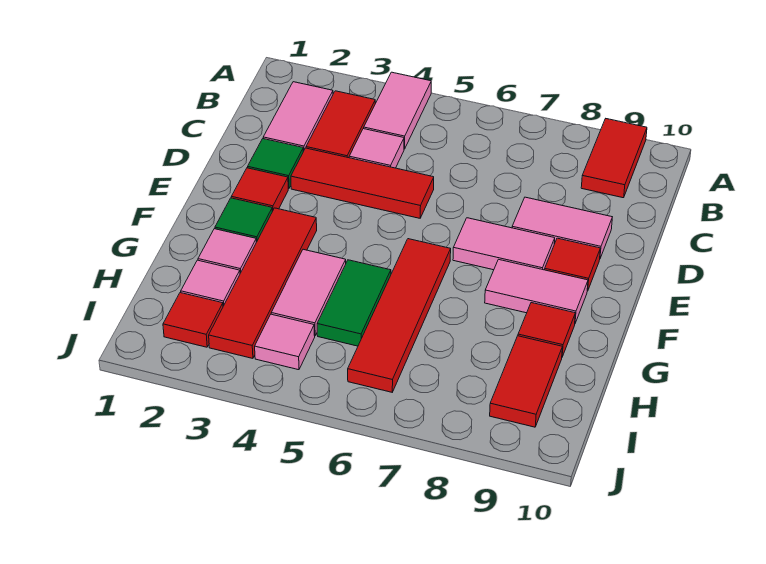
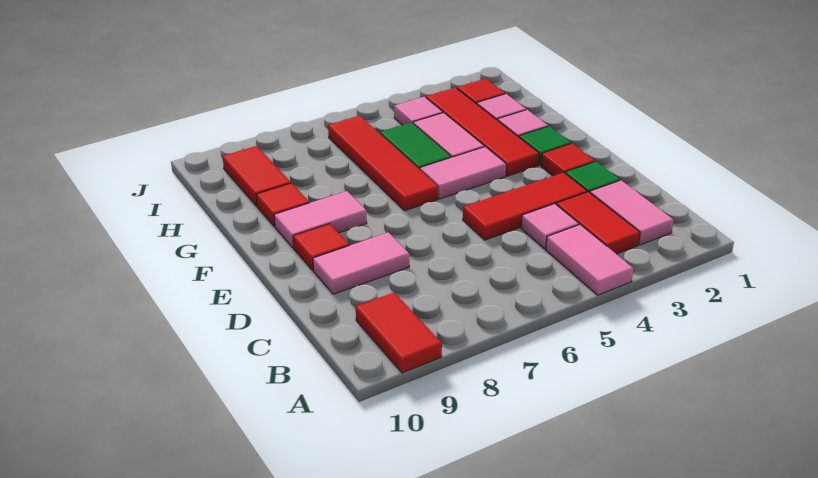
pink tile E7:E8 level 1 -> pink tile F4:F5 level 1

